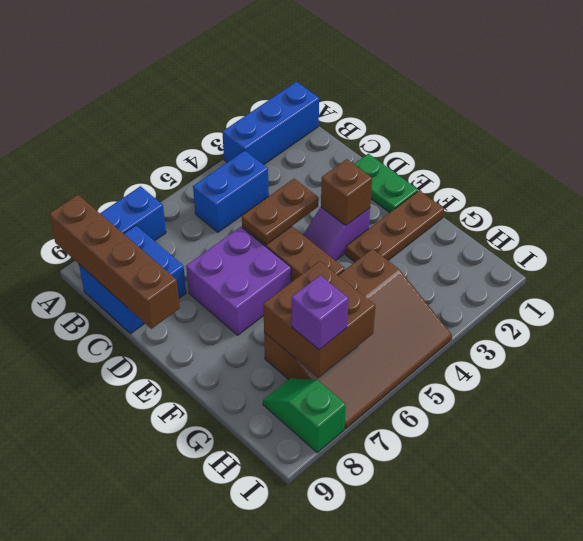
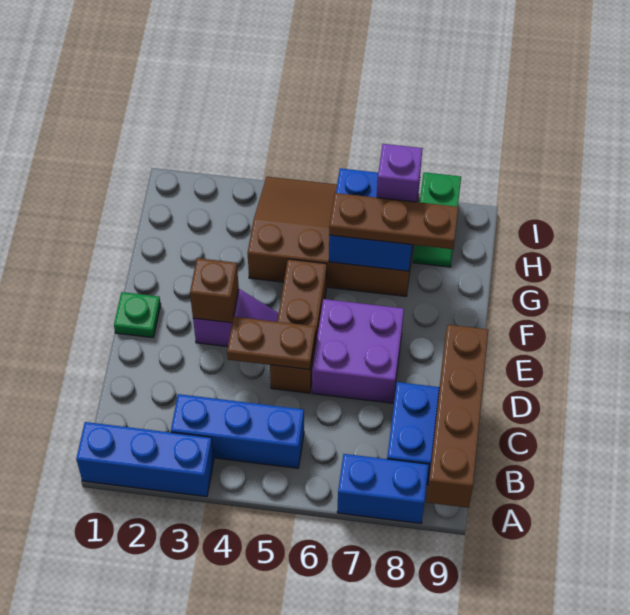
blue brick B4:B5 level 1 -> blue brick B3:B5 level 1
green plate D1:E1 level 1 -> green plate E1 level 1
brown plate F1:F3 level 1 -> brown plate G6:G8 level 3
brown brick G6:H7 level 2 -> blue brick G6:H7 level 2

